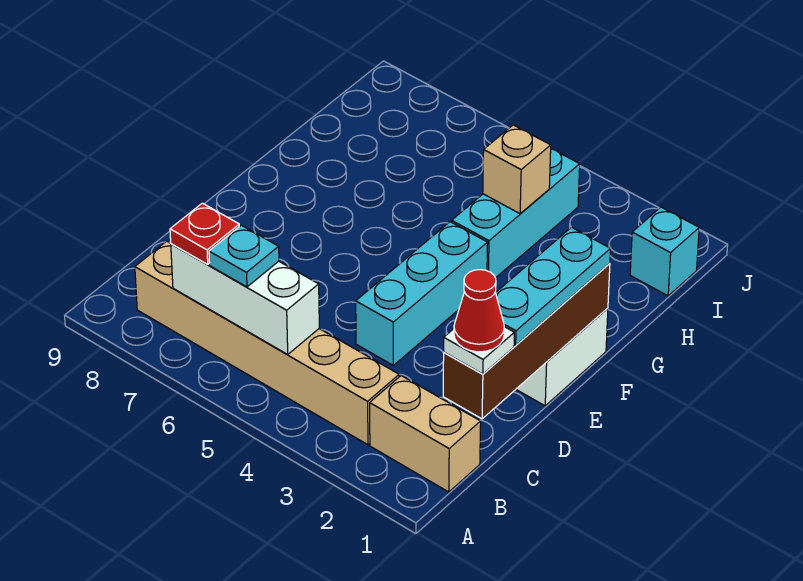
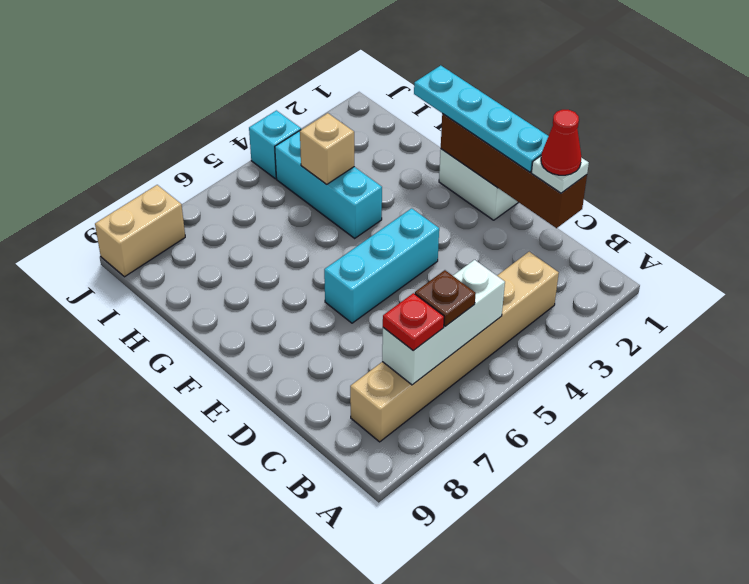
tan brick B1:B2 level 1 -> tan brick J8:J9 level 1
cyan plate B6 level 3 -> brown plate B6 level 3
cyan plate D1:F1 level 3 -> cyan plate D1:G1 level 3
cyan brick D4:F4 level 1 -> cyan brick E4:E6 level 1
cyan brick I1 level 1 -> cyan brick J4 level 1

